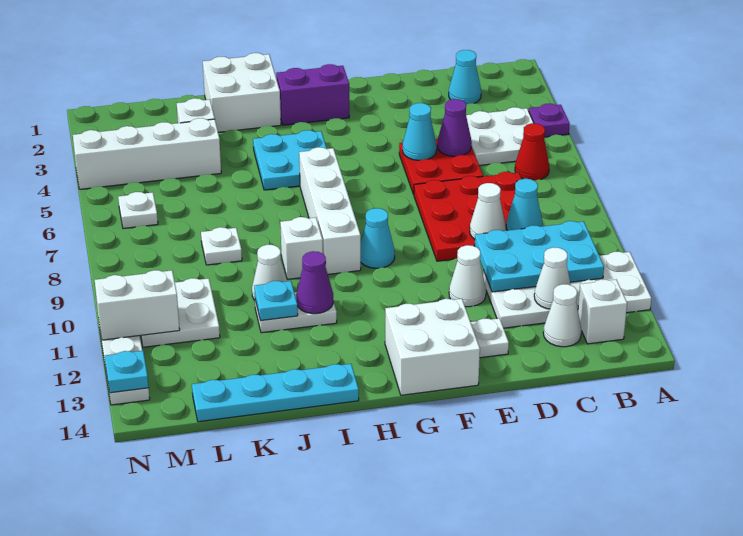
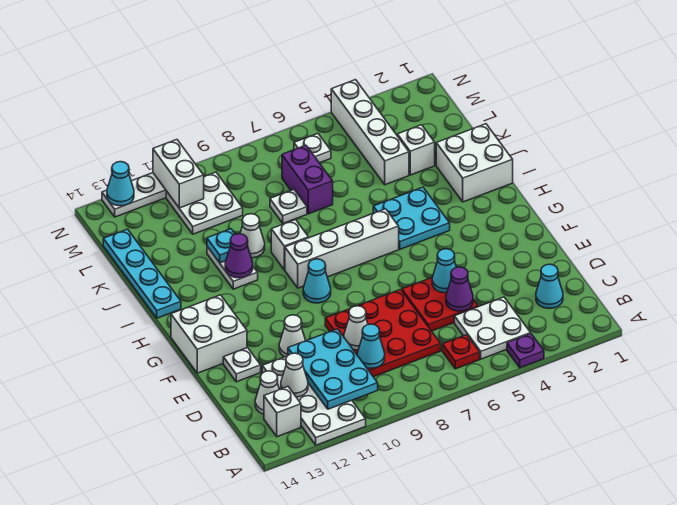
red cone B6 level 1 -> red plate B6 level 1
purple brick G2:H2 level 1 -> purple brick K7:L7 level 1
cyan plate N13 level 2 -> cyan cone N13 level 2

